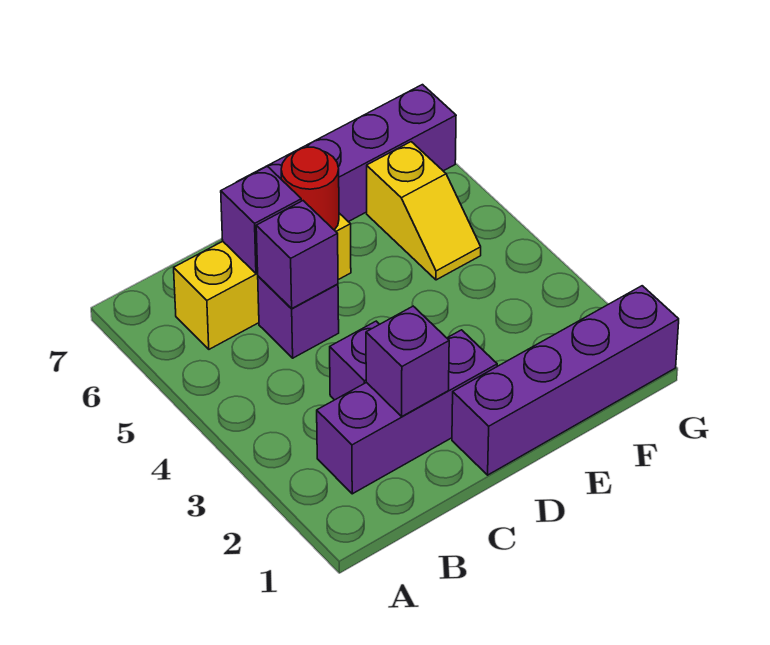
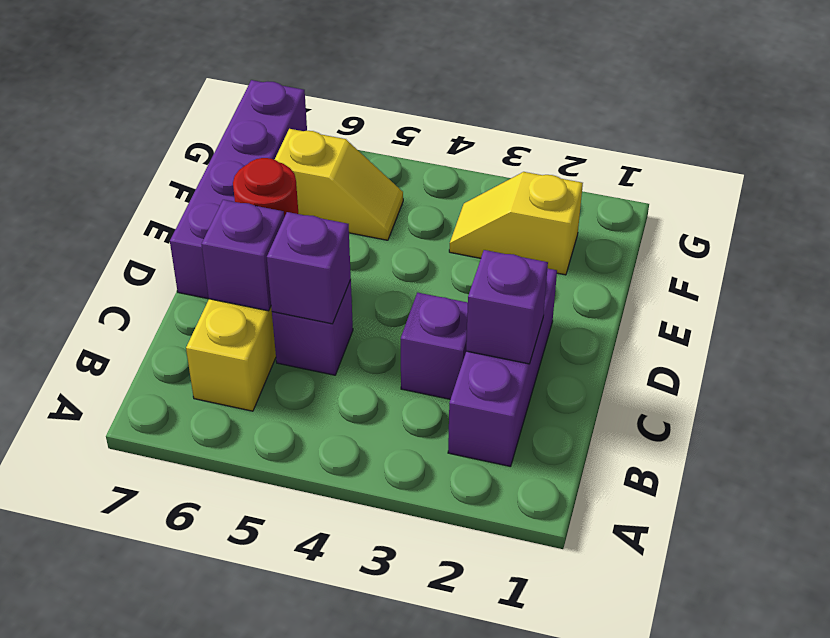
purple brick D1:G1 level 1 -> none
none -> yellow slope F2:F3 level 1 top 2

